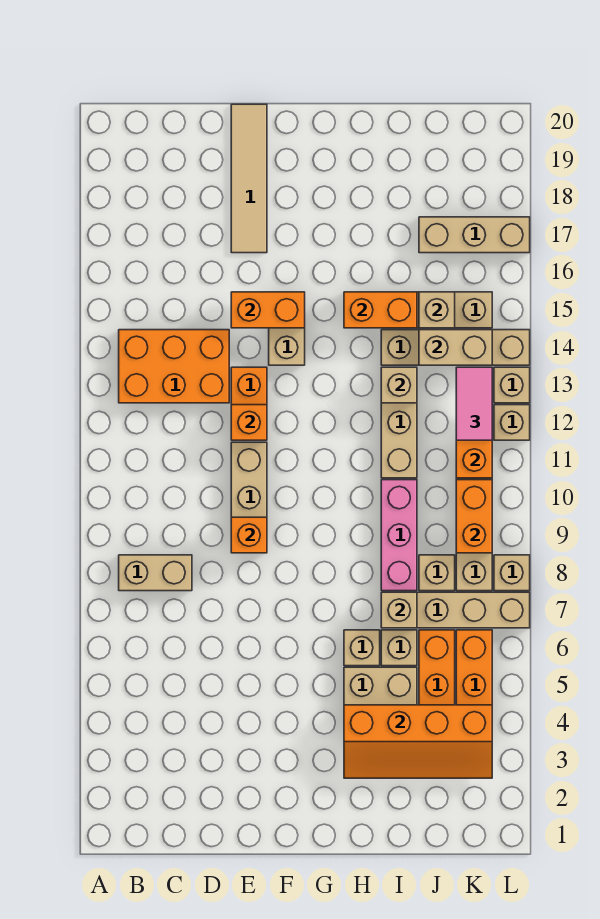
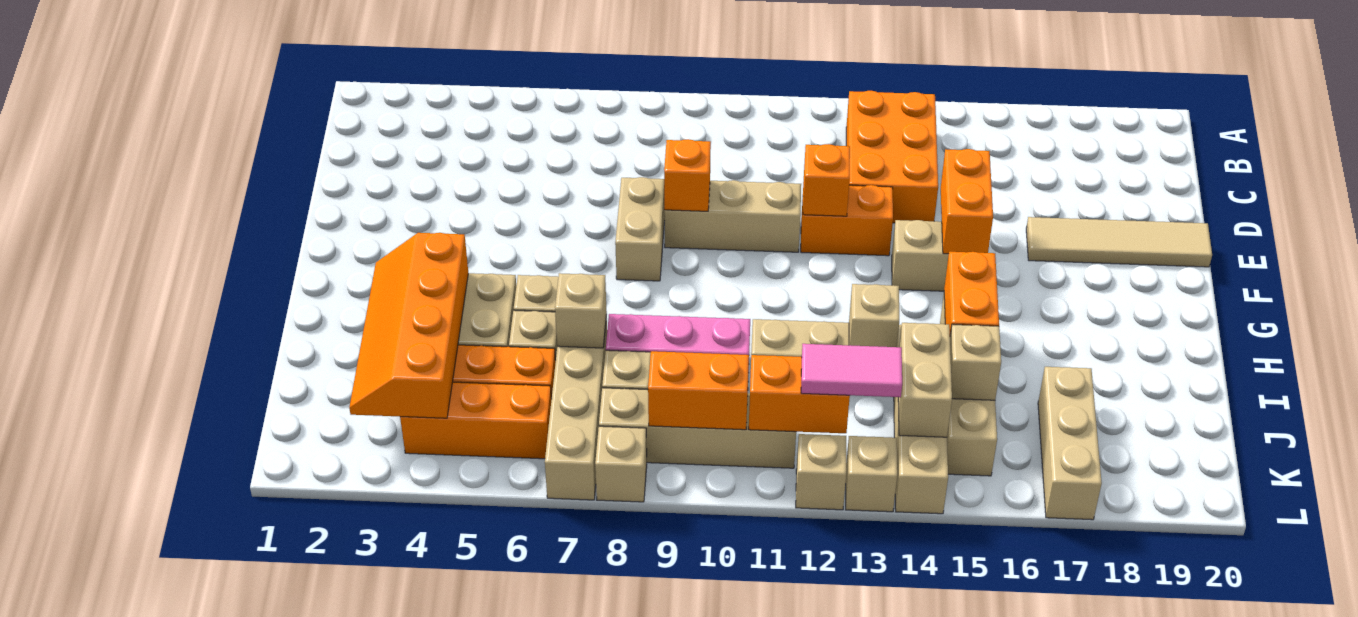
tan brick B8:C8 level 1 -> tan brick E8:F8 level 1

